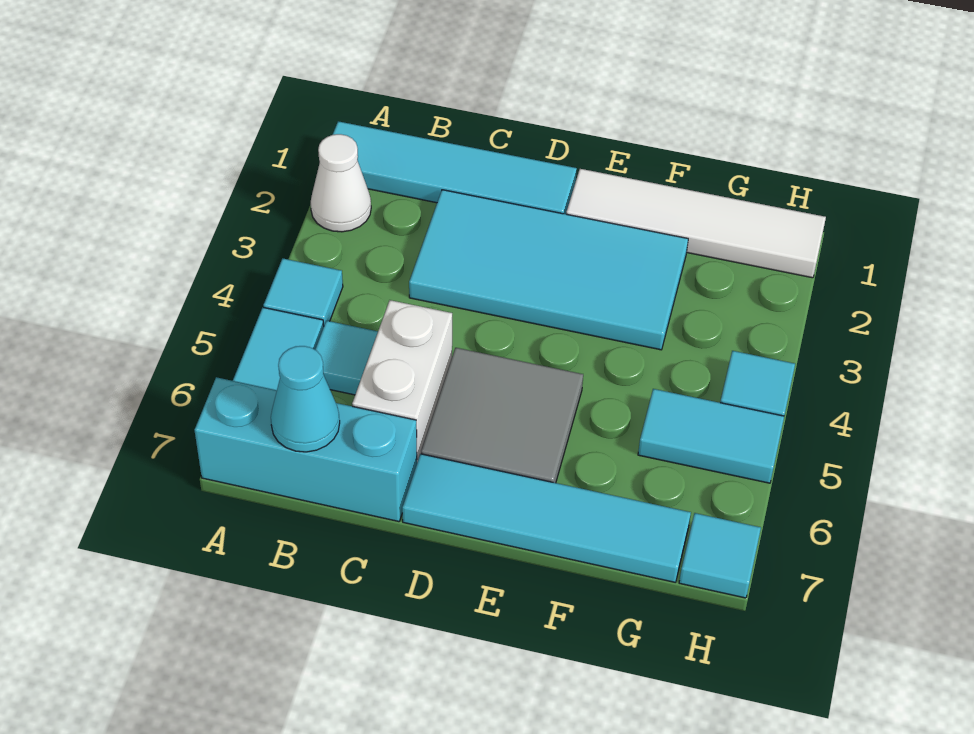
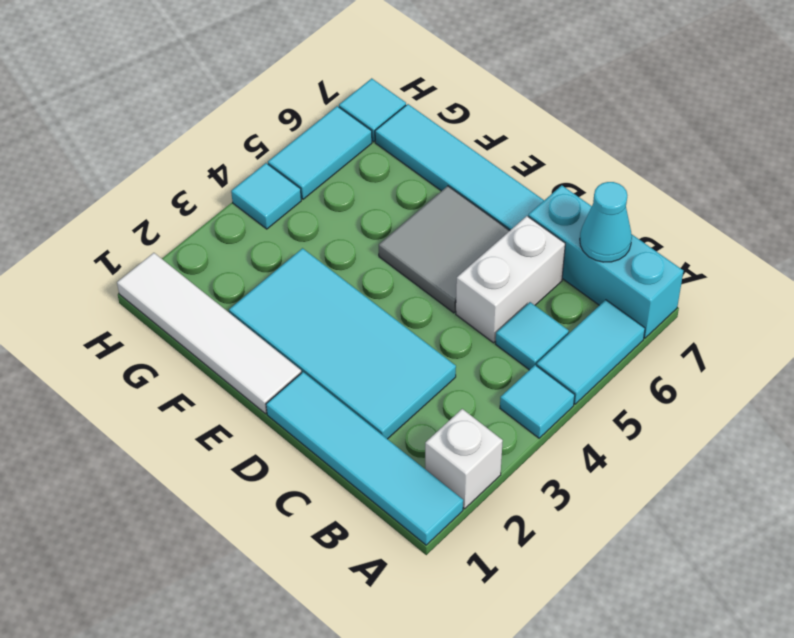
white cone A2 level 1 -> white brick A2 level 1
cyan tile G5:H5 level 1 -> cyan tile H5:H6 level 1

